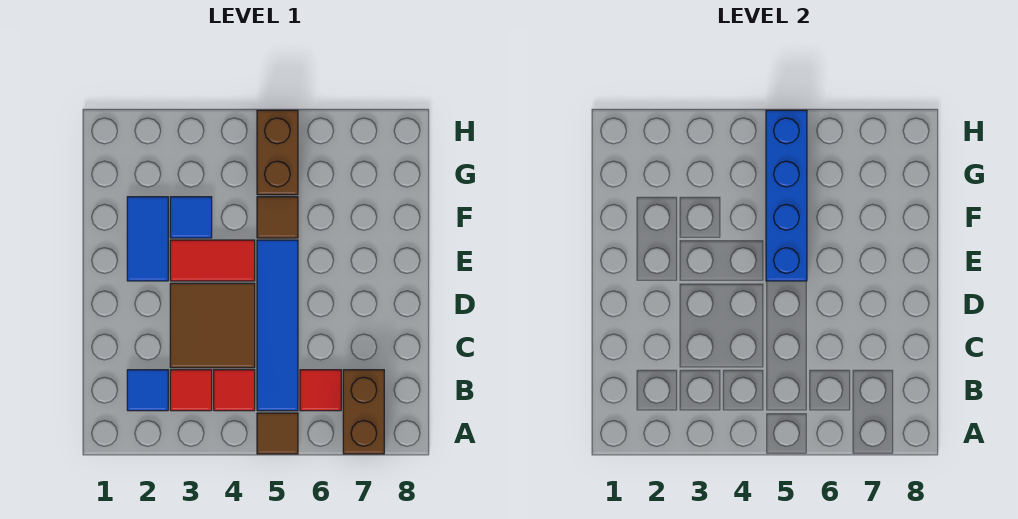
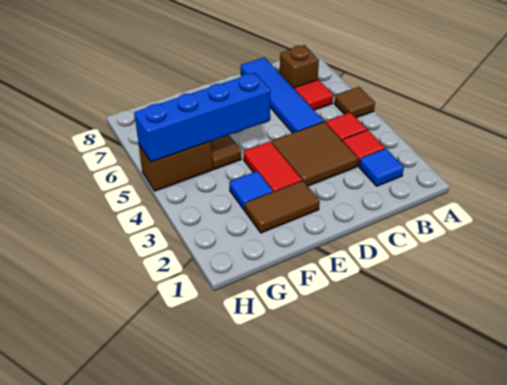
brown brick A7:B7 level 1 -> brown brick B7 level 1
blue tile B5:E5 level 1 -> blue tile C5:C8 level 1
blue tile E2:F2 level 1 -> brown tile E2:F2 level 1

